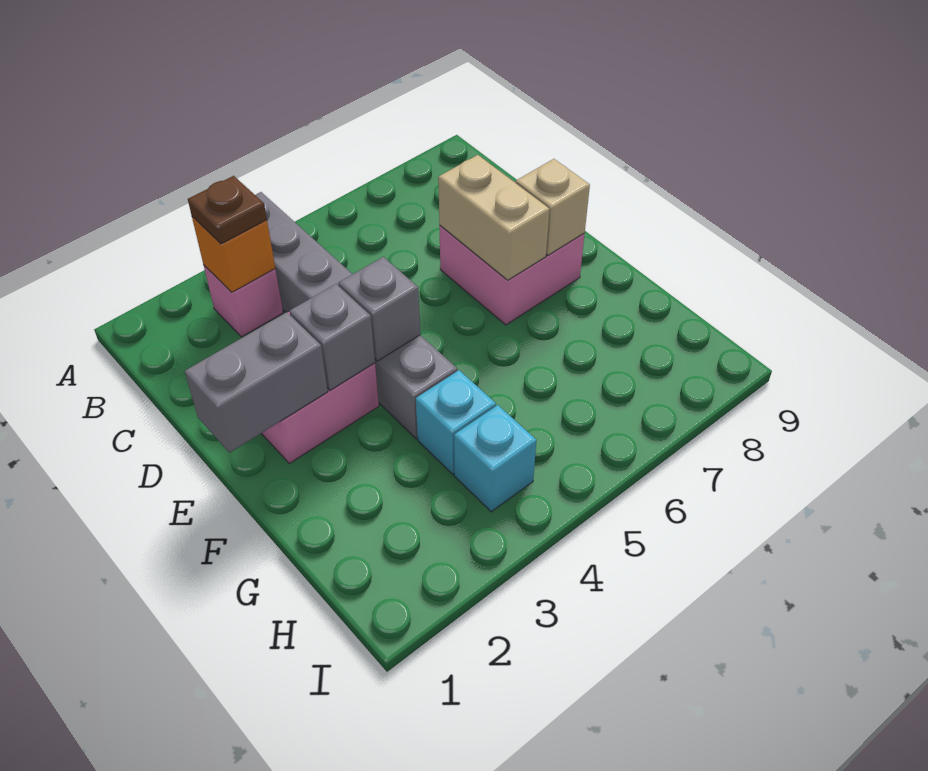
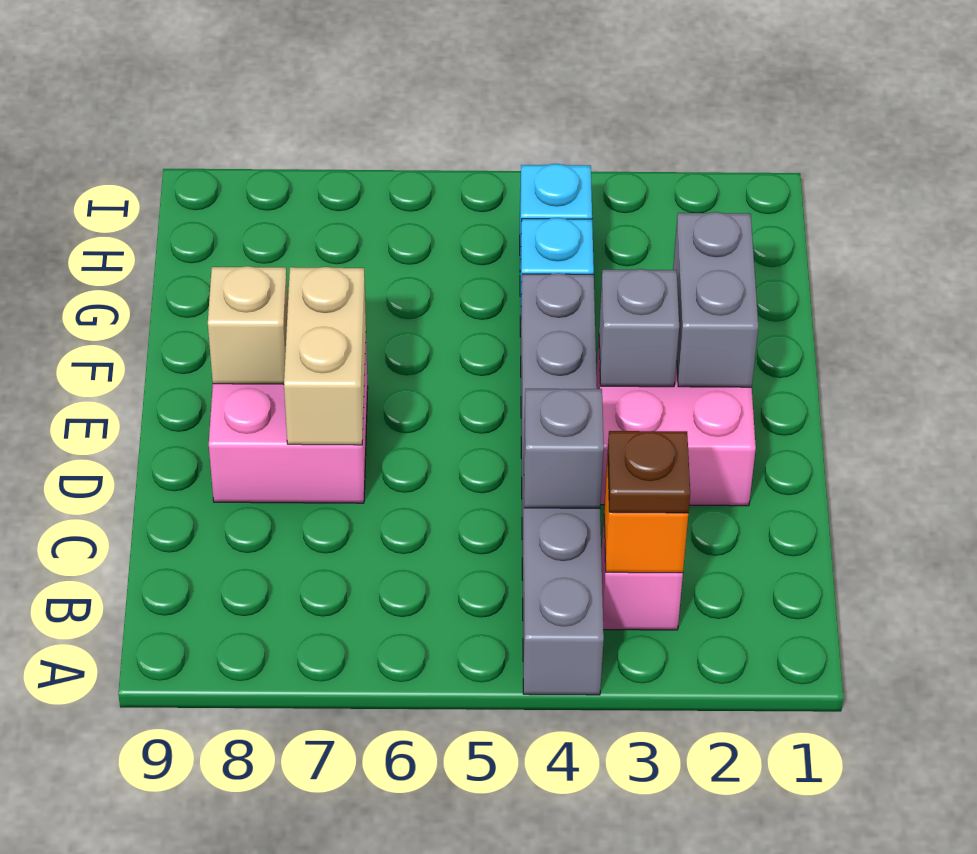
grey brick E1:E2 level 2 -> grey brick E2:F2 level 2
grey brick E4 level 2 -> grey brick C4 level 2

